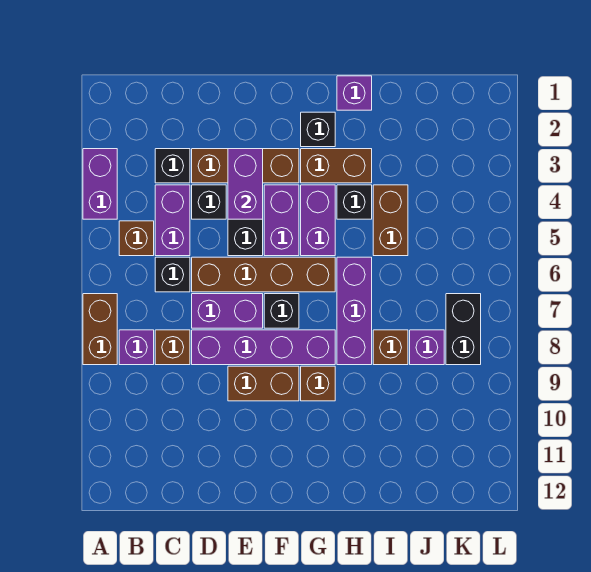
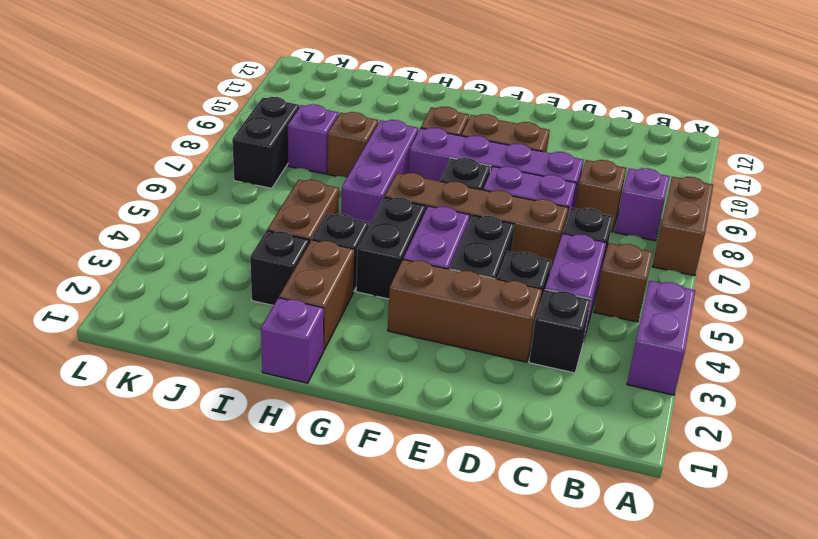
purple brick E3:E4 level 2 -> none
black brick G2 level 1 -> black brick I3 level 1
brown brick G3:H3 level 1 -> brown brick H2:H3 level 1
purple brick G4:G5 level 1 -> black brick G4:G5 level 1

